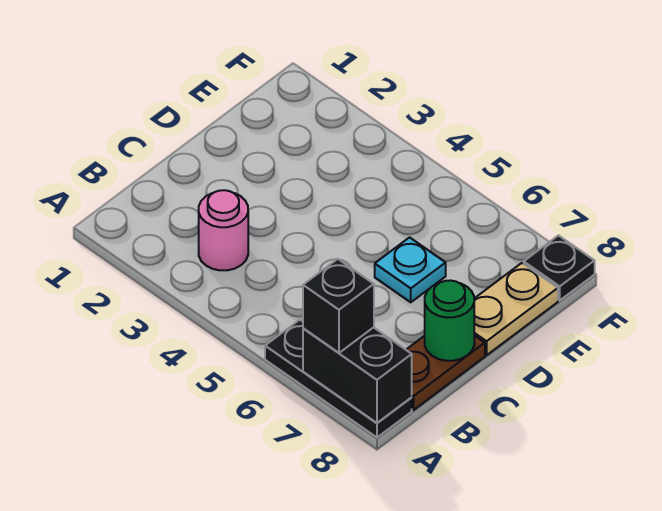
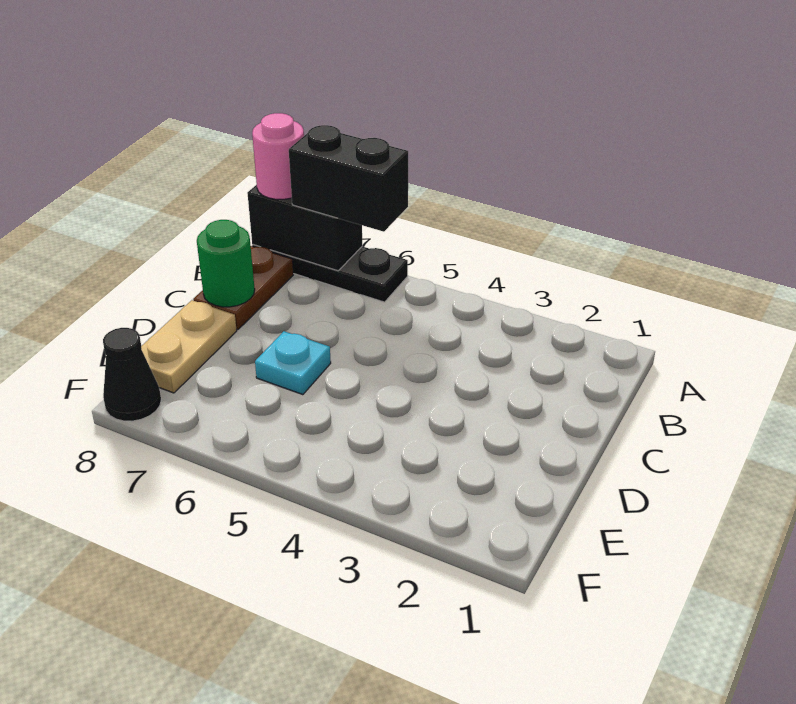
black brick A7 level 3 -> black brick A6:A7 level 3
pink round brick B3 level 1 -> pink round brick A8 level 3
black plate F8 level 1 -> black cone F8 level 1

